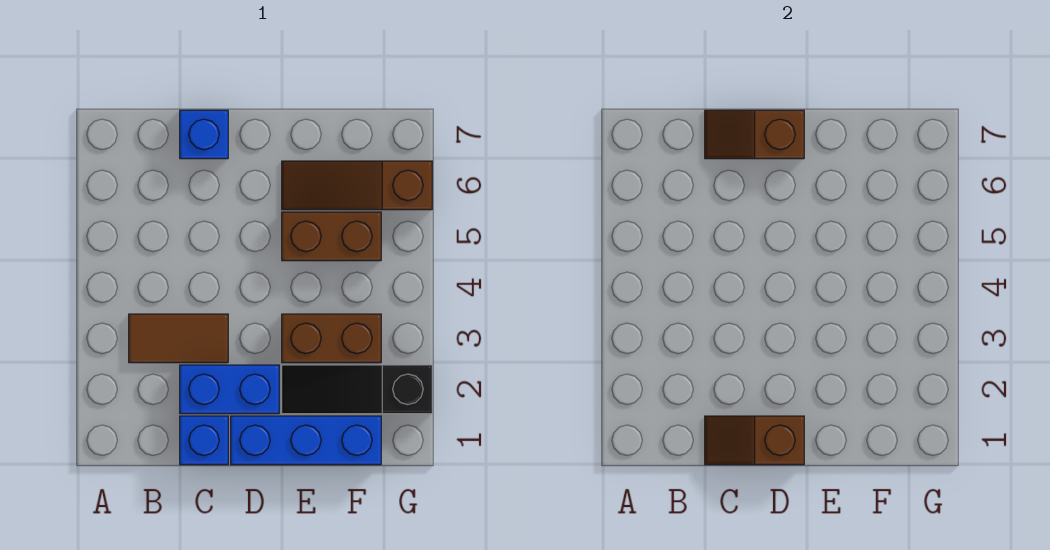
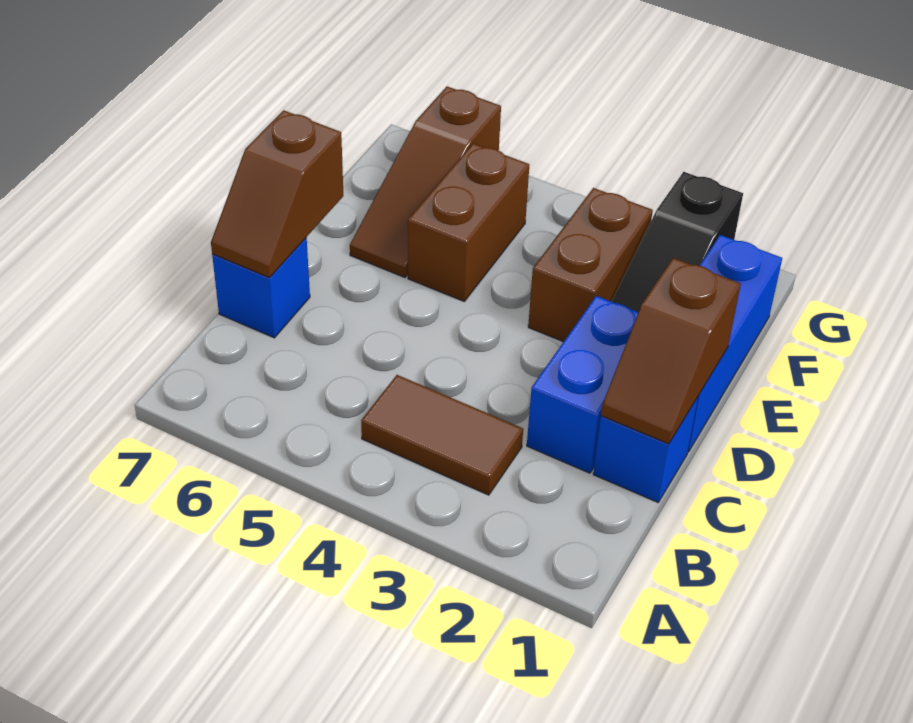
brown tile B3:C3 level 1 -> brown tile B3:B4 level 1

